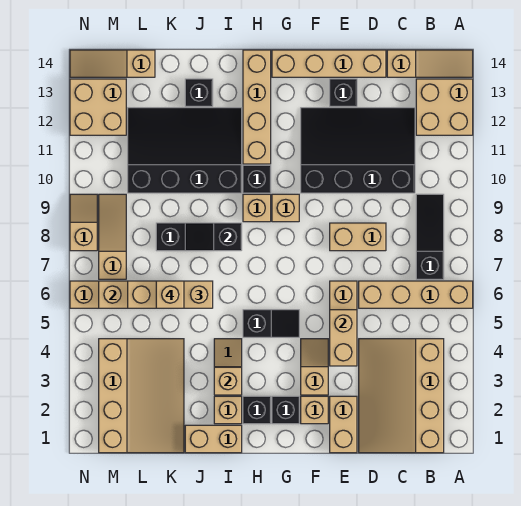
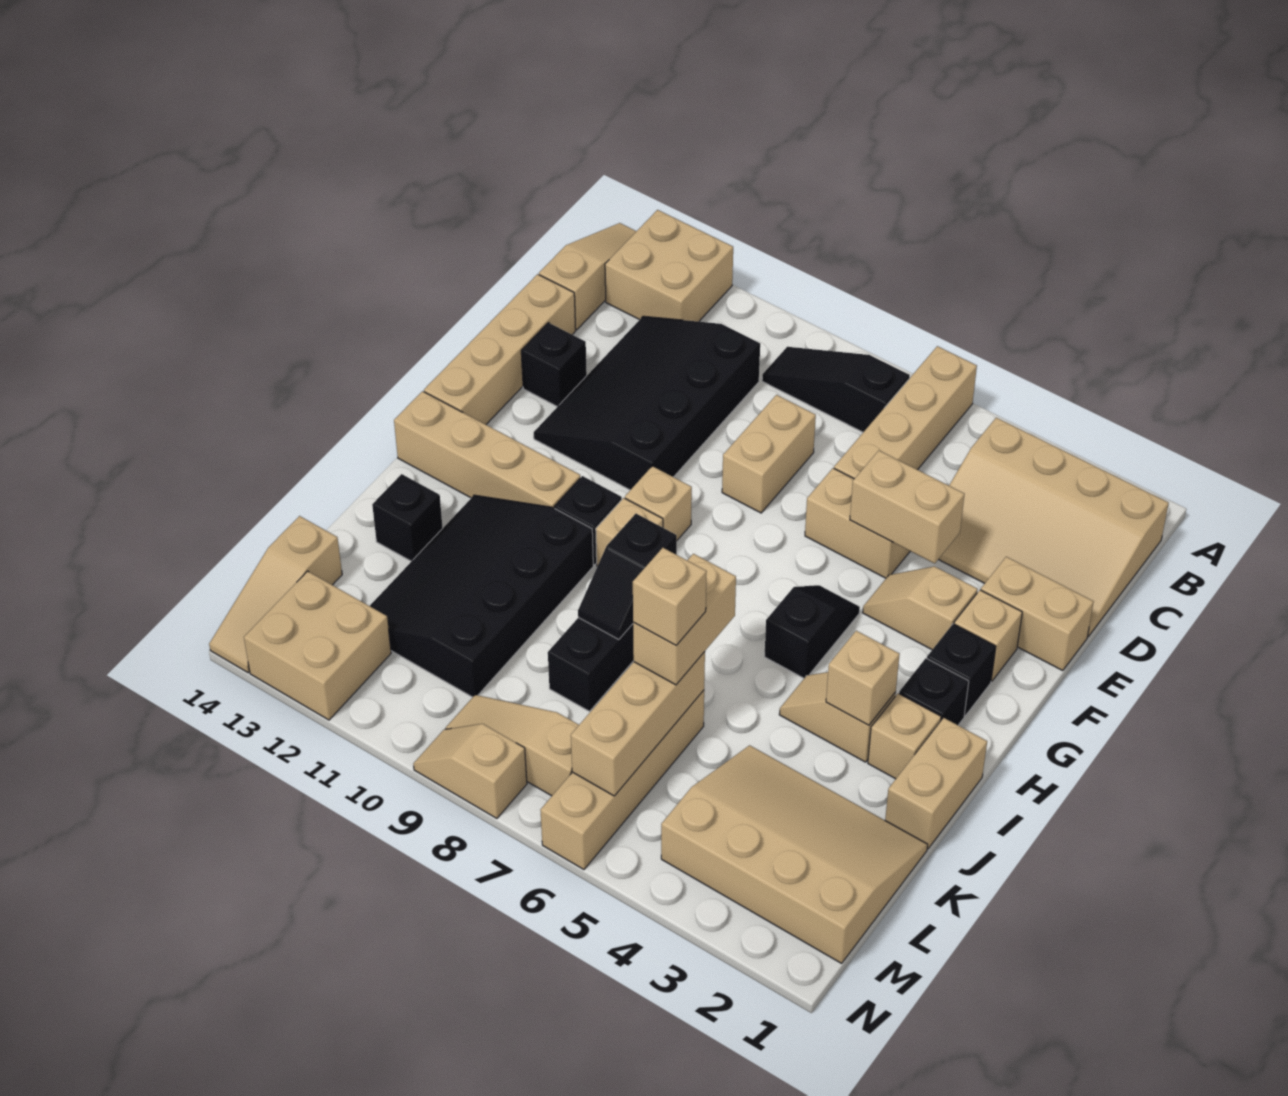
tan brick J6:L6 level 3 -> tan brick J6:K6 level 3

